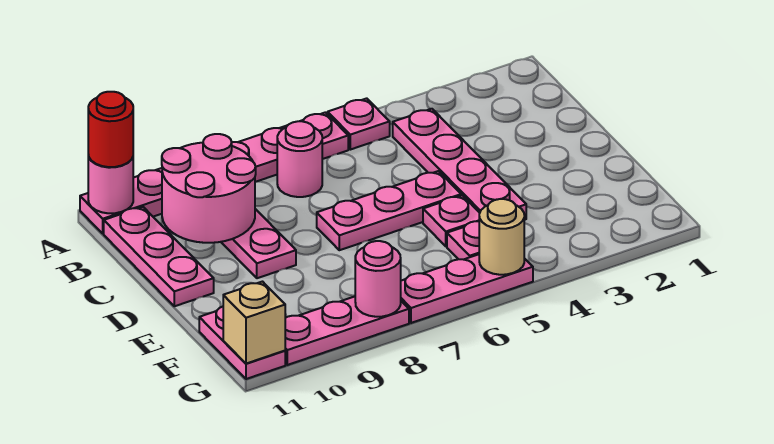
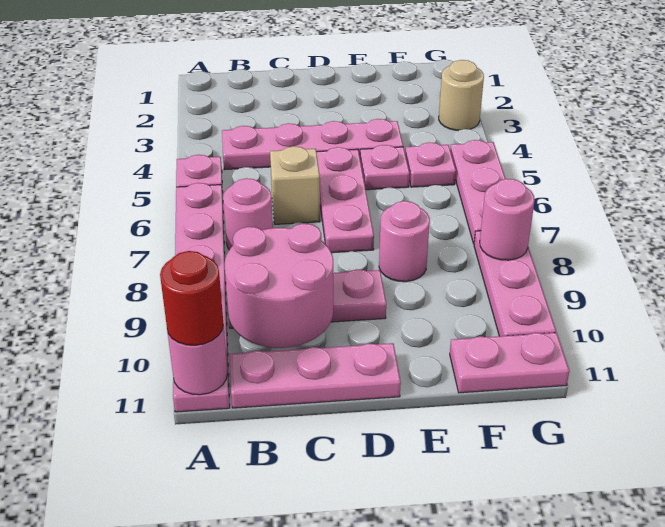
none -> pink round brick E8 level 1
tan round brick G5 level 2 -> tan round brick G3 level 1
tan brick G11 level 2 -> tan brick C6 level 1

